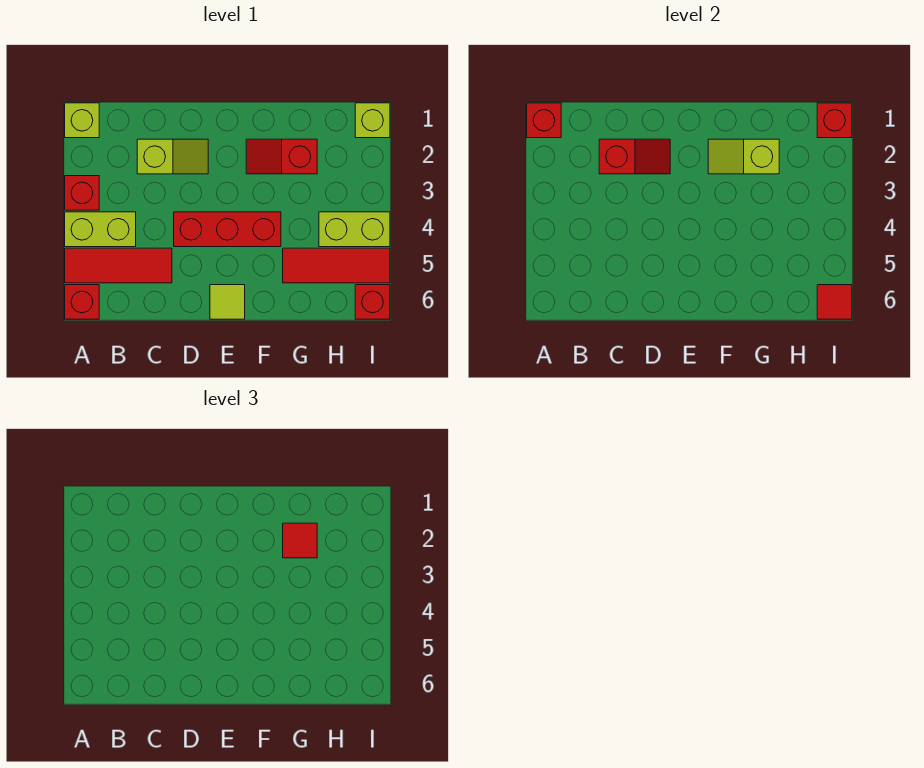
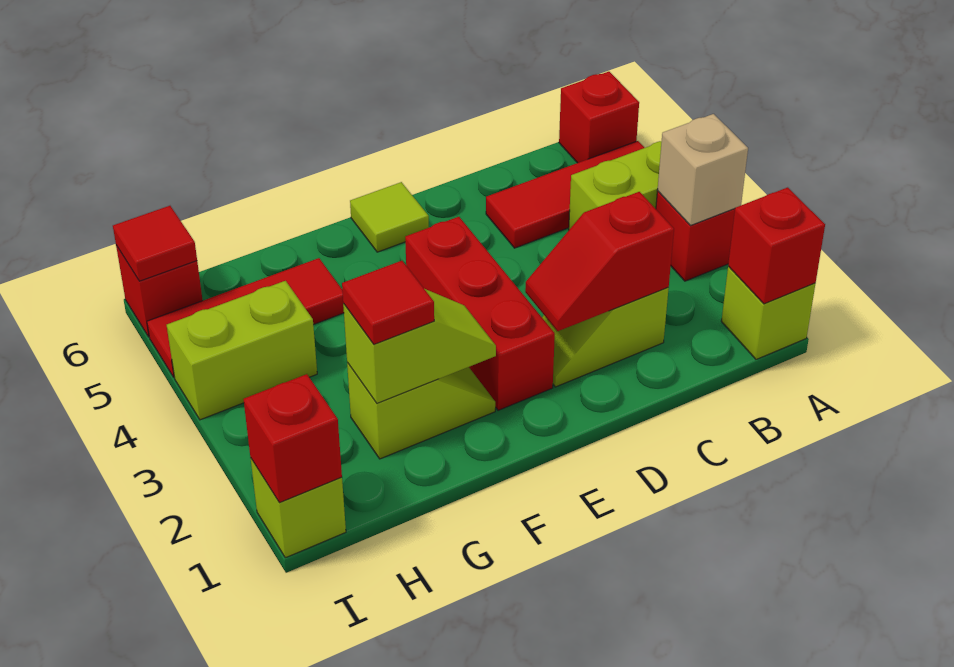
none -> tan brick A3 level 2
red brick D4:F4 level 1 -> red brick E2:E4 level 1
red slope F2:G2 level 1 top G -> lime slope F2:G2 level 1 top G

